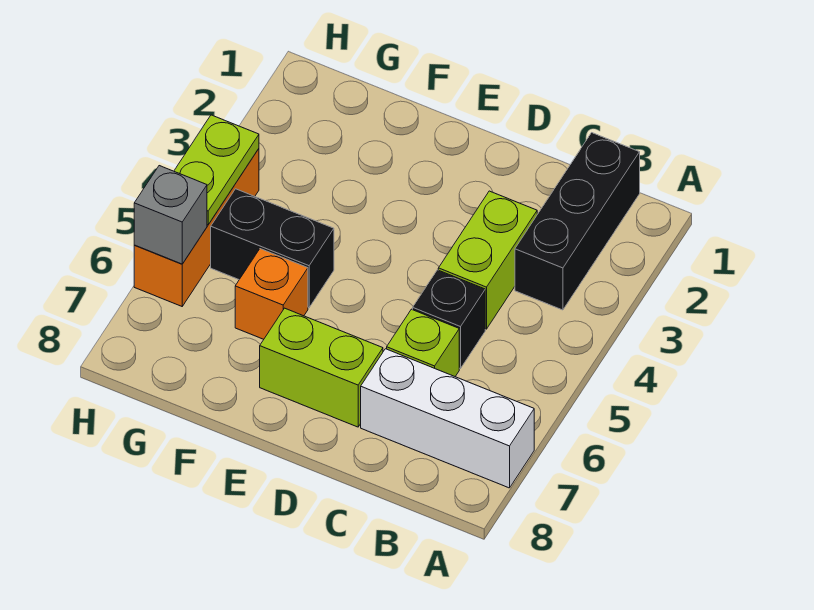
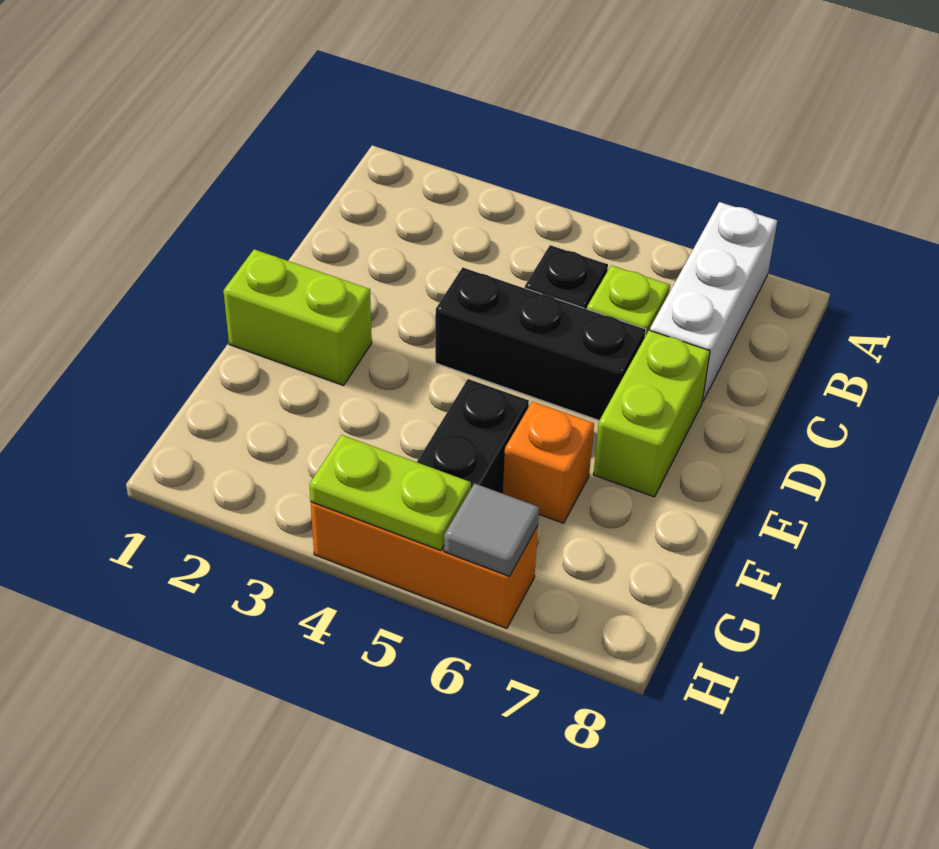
black brick B1:B3 level 1 -> black brick D4:D6 level 1
lime brick C3:C4 level 1 -> lime brick E1:E2 level 1
grey brick H6 level 2 -> grey tile H6 level 2

